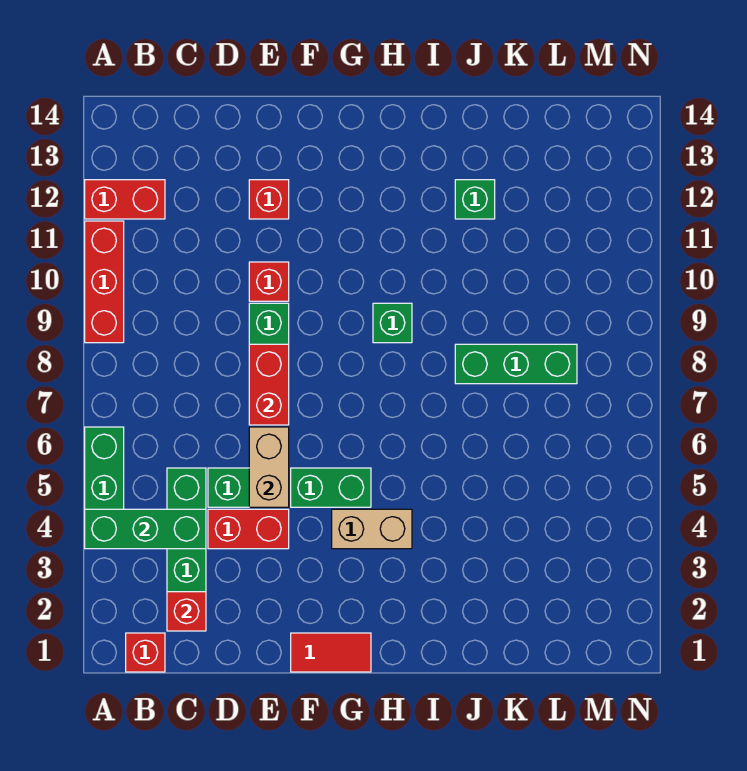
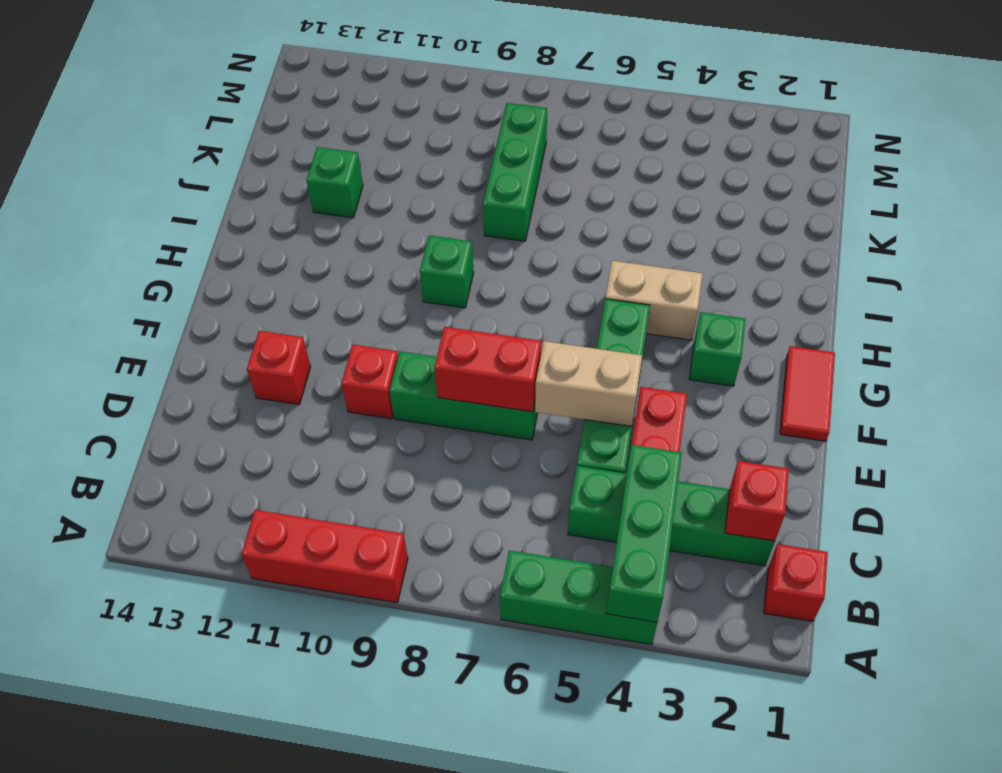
red brick A12:B12 level 1 -> none
none -> green brick G3 level 1
tan brick G4:H4 level 1 -> tan brick H4:H5 level 1

